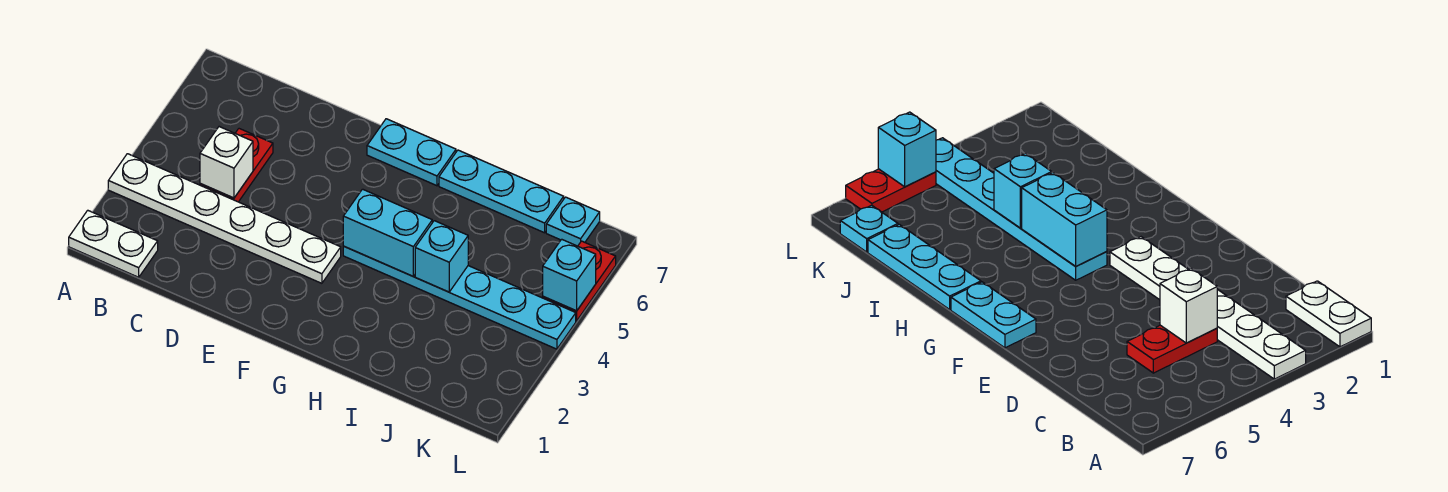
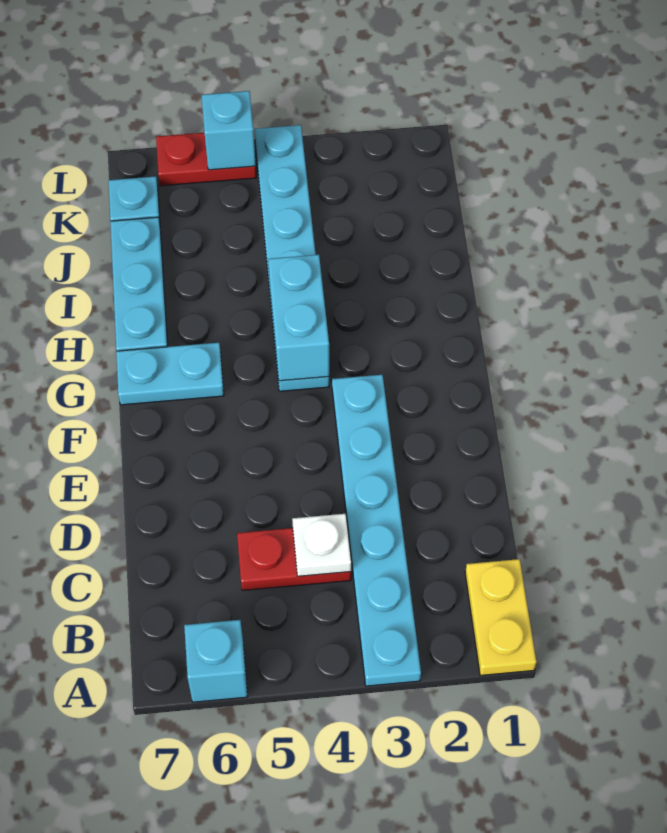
white plate A1:B1 level 1 -> yellow plate A1:B1 level 1
white plate A3:F3 level 1 -> cyan plate A3:F3 level 1
white brick C4 level 2 -> white plate C4 level 2
cyan plate F7:G7 level 1 -> cyan plate G6:G7 level 1
cyan brick I4 level 2 -> cyan brick A6 level 1

